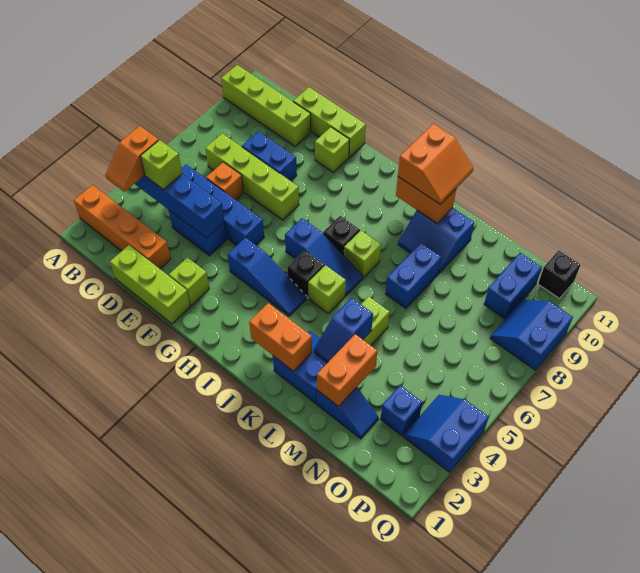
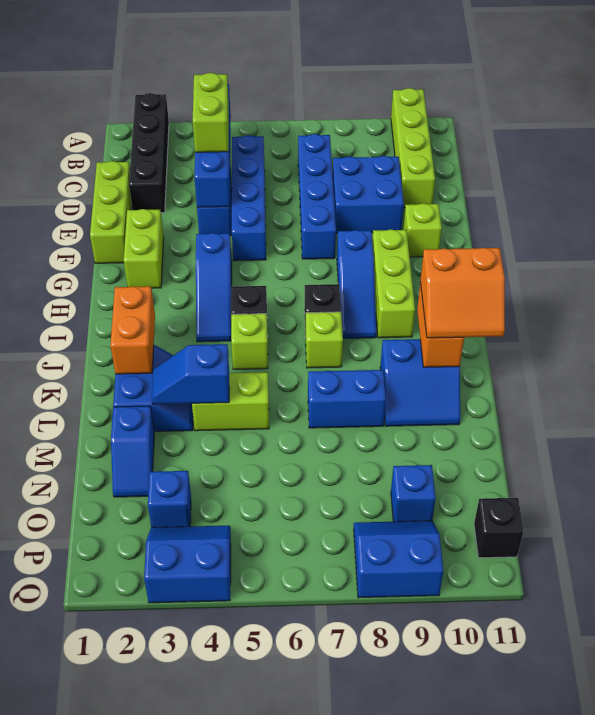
orange brick A2:D2 level 1 -> black brick A2:D2 level 1
orange slope B3:B4 level 3 top 4 -> none
lime brick C4 level 3 -> lime brick C4:D4 level 3
lime brick C7:F7 level 1 -> blue brick C7:F7 level 1
orange brick D6 level 1 -> none
blue brick D8:E8 level 1 -> blue brick D8:E9 level 1
lime brick D11:F11 level 1 -> lime brick G9:I9 level 1
lime brick F2 level 1 -> lime brick F2:G2 level 1
blue slope H6:J6 level 1 top H -> blue slope G8:I8 level 1 top G
blue slope K9:L10 level 1 top 10 -> blue slope K9:L10 level 1 top K
orange brick M2:M3 level 2 -> none
blue brick O9:O10 level 1 -> blue brick O9 level 1

